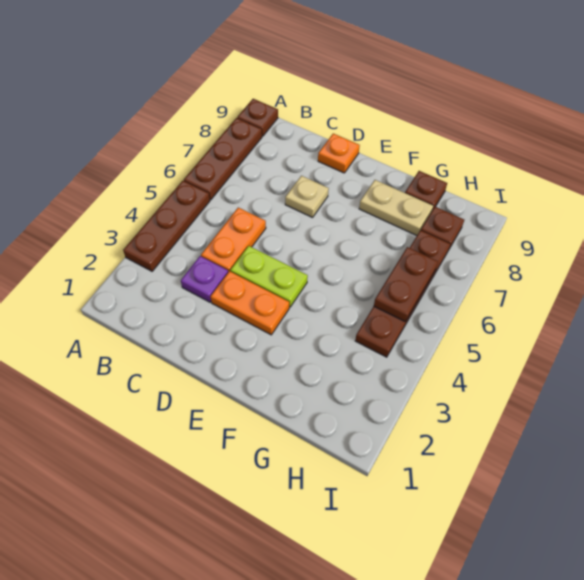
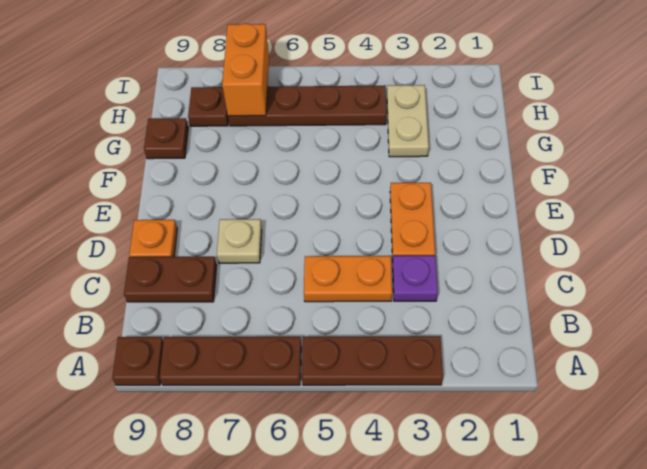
lime plate D4:E4 level 1 -> none
tan plate F8:G8 level 1 -> tan plate G3:H3 level 1
brown plate H5:H6 level 2 -> brown plate C8:C9 level 1
none -> orange brick H7:I7 level 2

